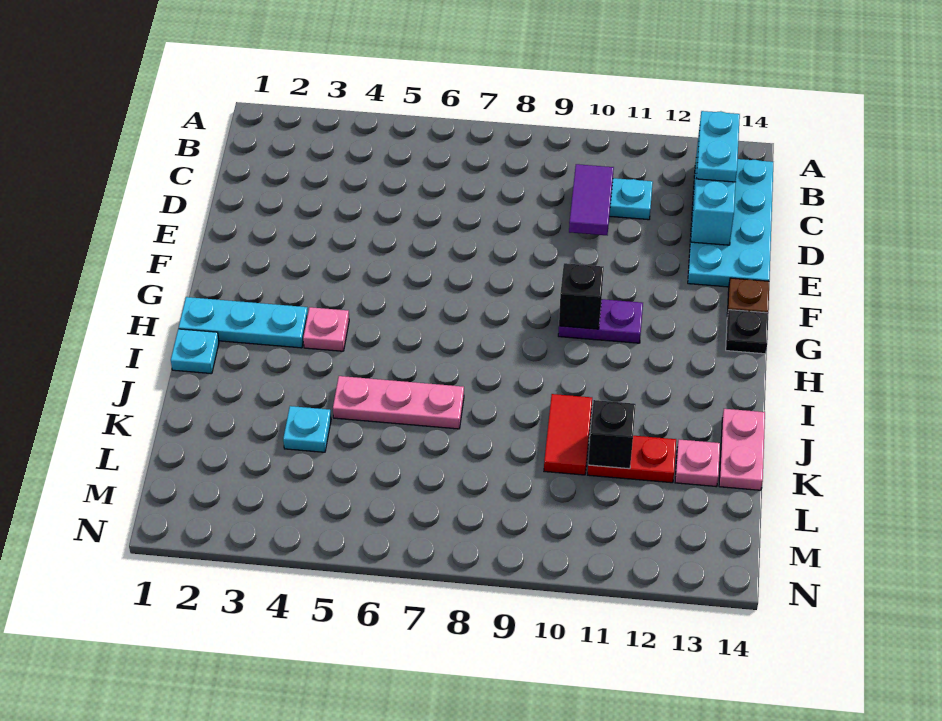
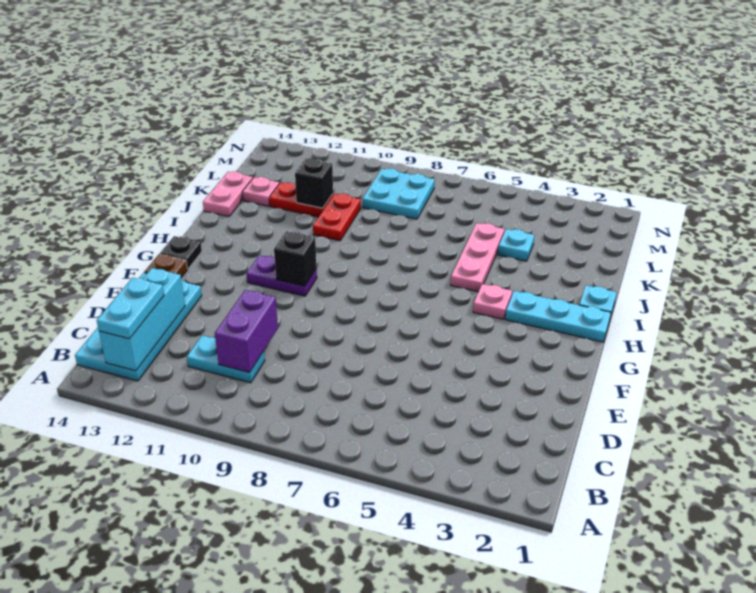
purple tile C10:D10 level 2 -> purple brick C10:D10 level 2
pink plate J5:J7 level 1 -> pink plate I5:K5 level 1
red tile J10:K10 level 1 -> red plate J10:K10 level 1
none -> cyan plate L8:M9 level 1

